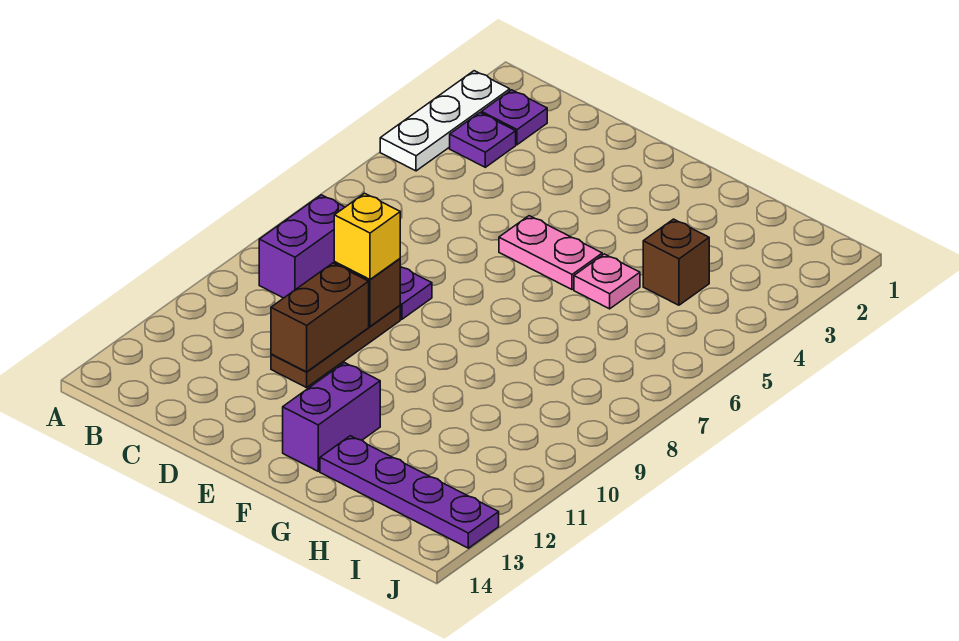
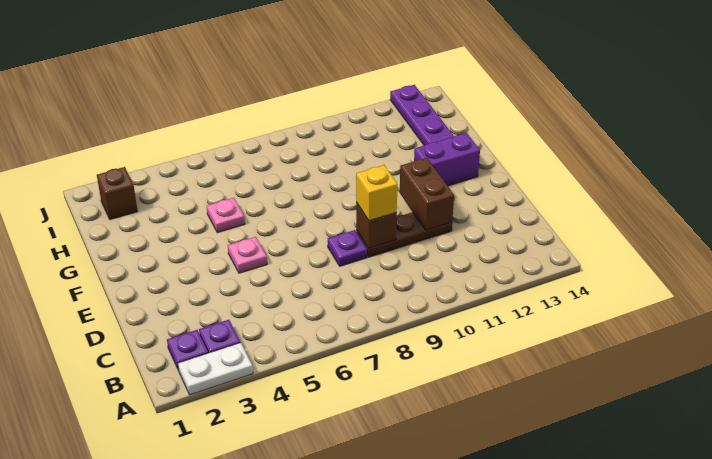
white plate A2:A4 level 1 -> white plate A2:A3 level 1
purple brick B8:B9 level 1 -> none
brown brick D10:D11 level 2 -> brown brick D11:E11 level 2
pink plate E5:F5 level 1 -> pink plate E5 level 1
brown brick H4 level 1 -> brown brick I2 level 1

